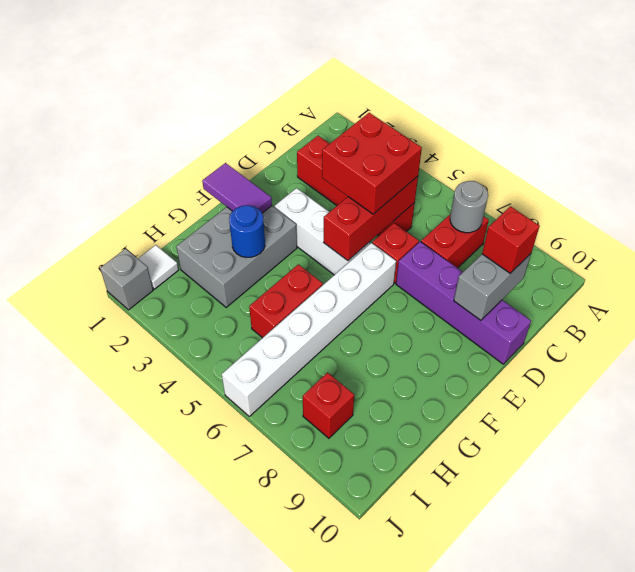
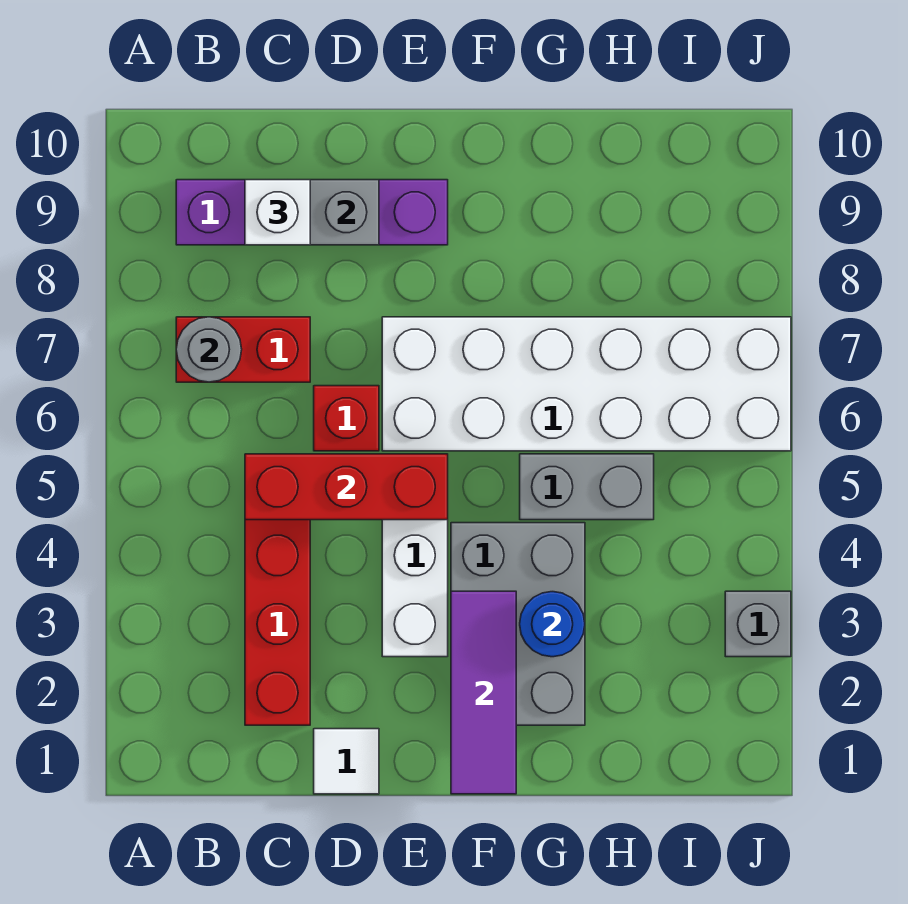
red brick C4:D5 level 3 -> none
red brick C9 level 3 -> white brick C9 level 3
purple brick D7:D10 level 1 -> purple brick B9:E9 level 1
white brick E6:J6 level 1 -> white brick E6:J7 level 1
purple tile F1:F2 level 2 -> purple tile F1:F3 level 2
grey brick F2:H3 level 1 -> grey brick F2:G4 level 1
red brick G5:H5 level 1 -> grey brick G5:H5 level 1
white tile I1 level 1 -> white tile D1 level 1
red brick I8 level 1 -> none
grey brick J1 level 1 -> grey brick J3 level 1

